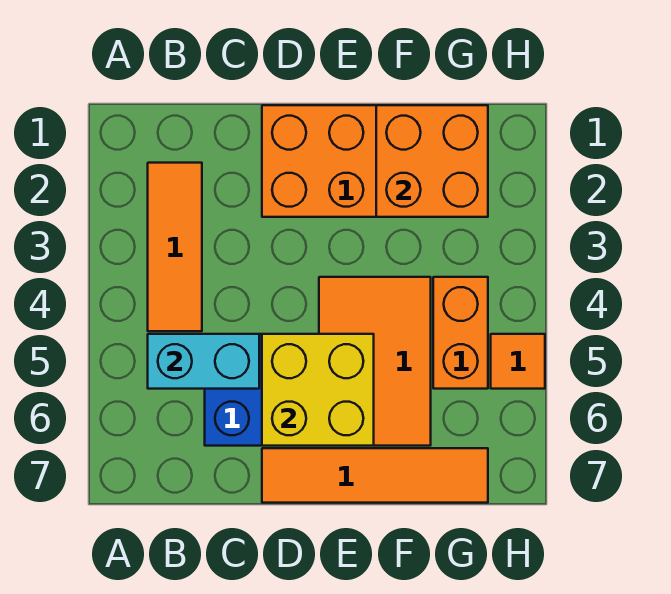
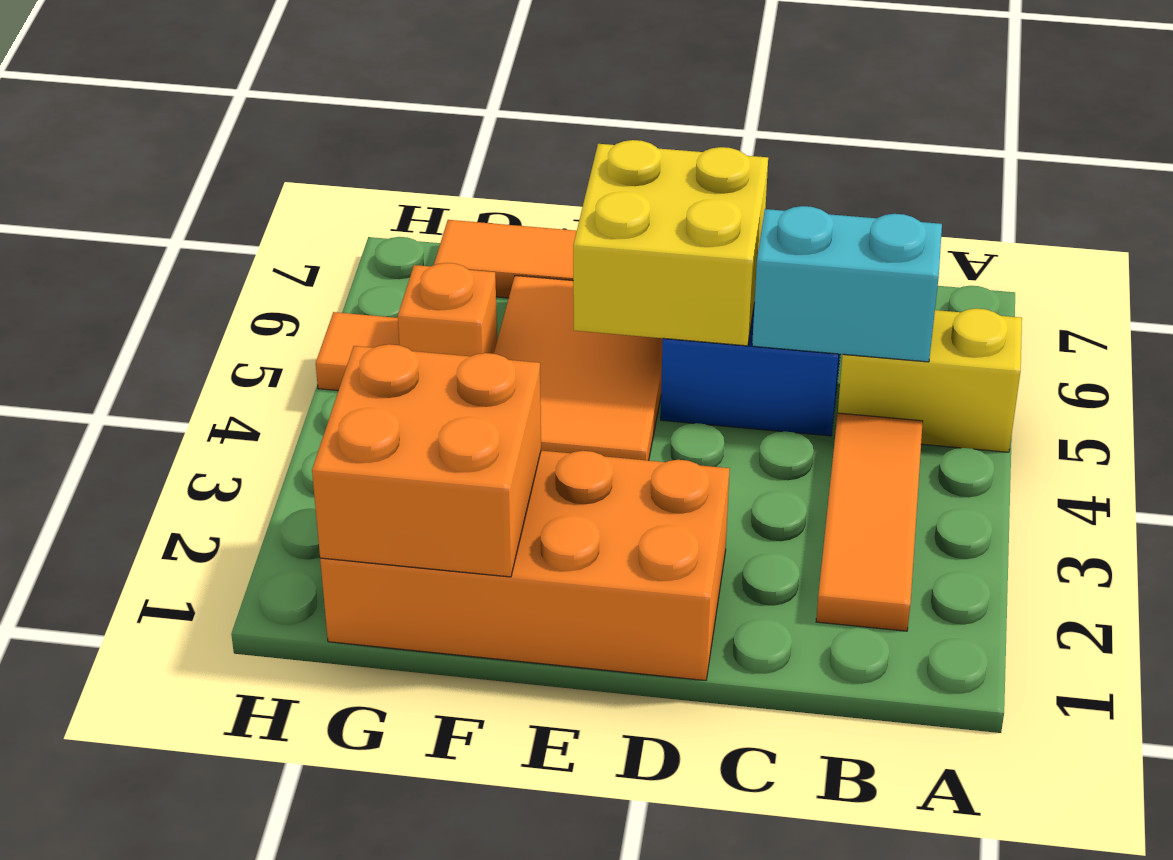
none -> yellow brick A5:B5 level 1
orange brick G4:G5 level 1 -> orange brick G5 level 1

